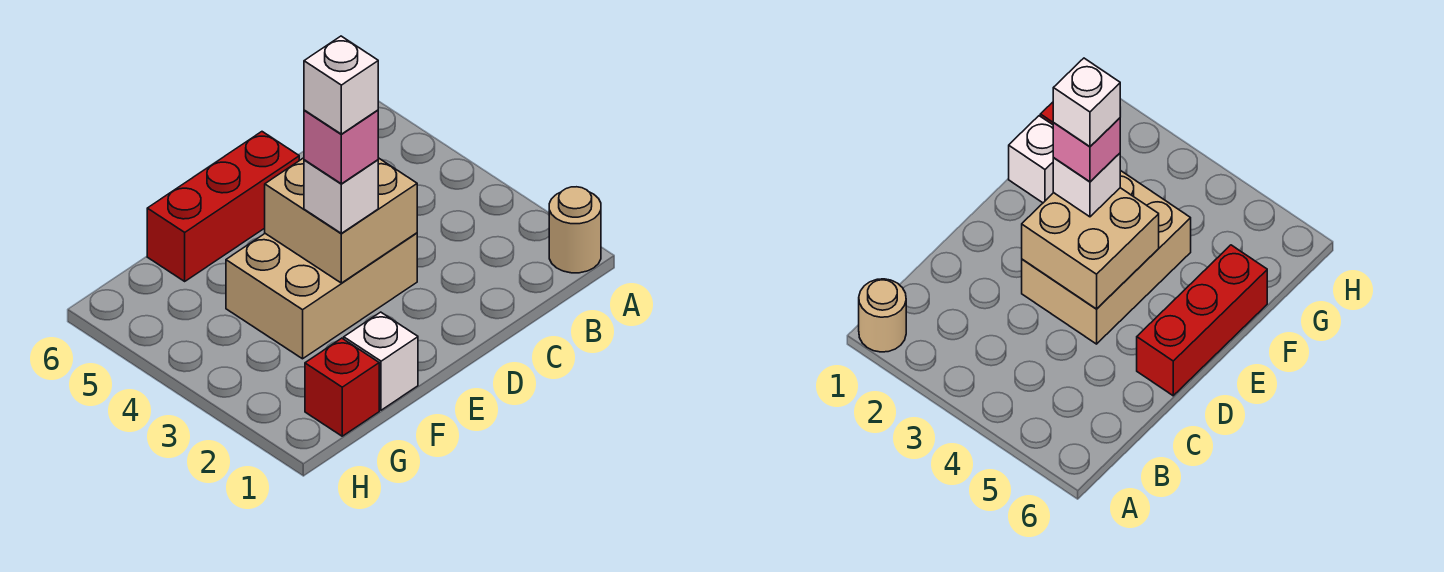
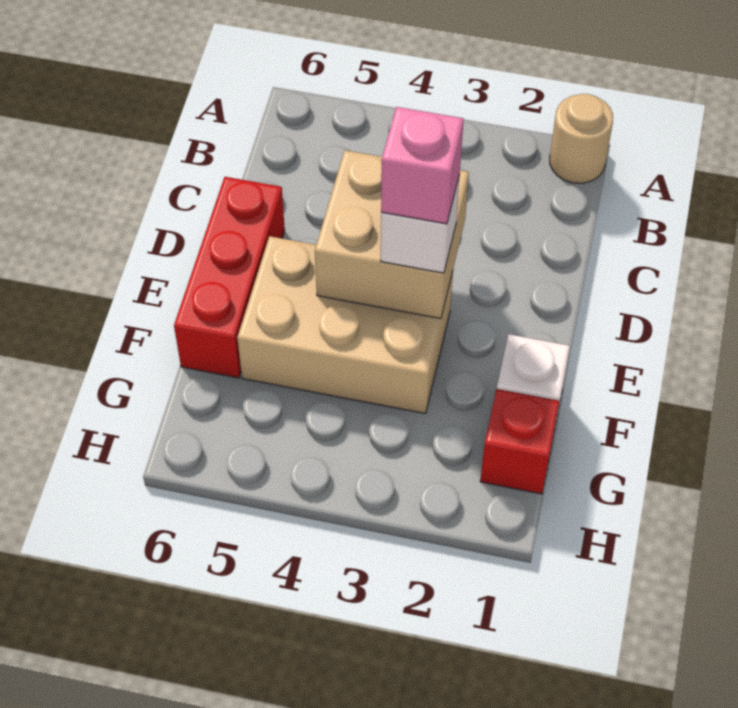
tan brick D3:F4 level 1 -> tan brick E3:F5 level 1
white brick E3 level 5 -> none

